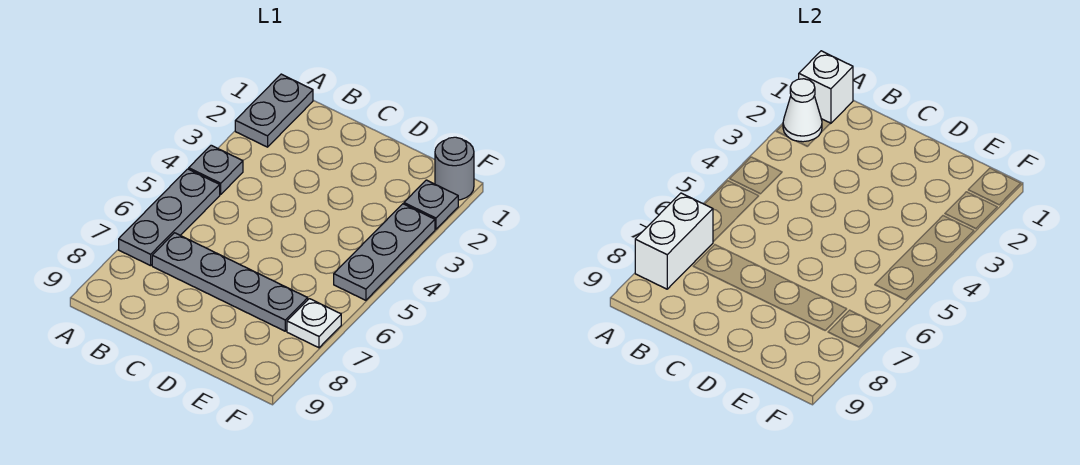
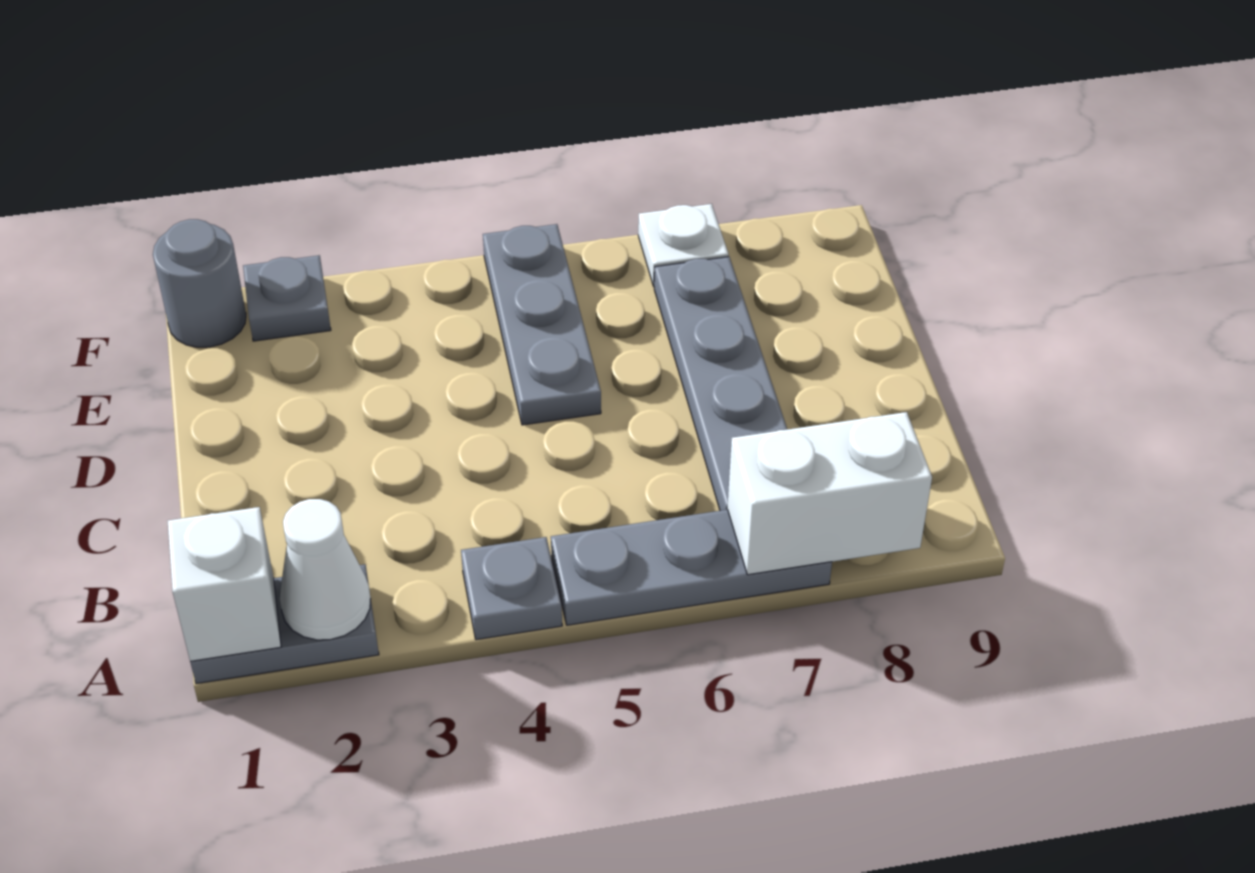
grey plate F3:F5 level 1 -> grey plate D5:F5 level 1

